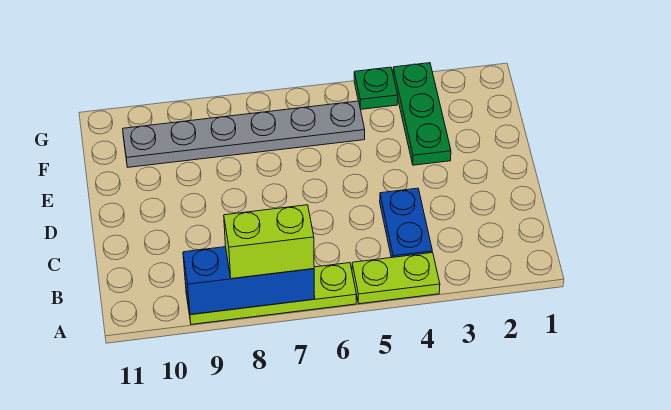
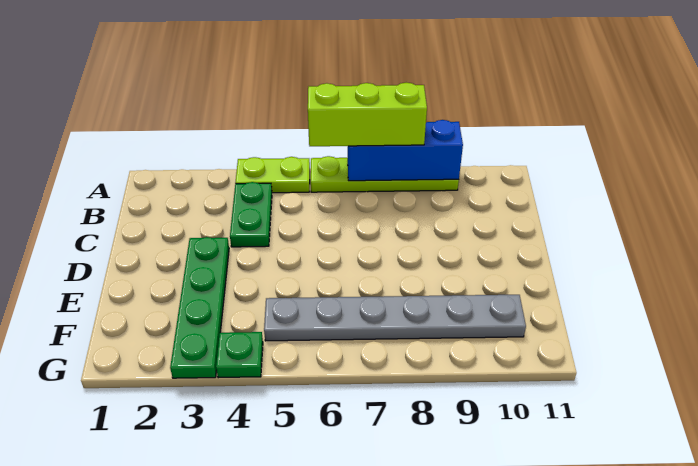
lime brick A7:A8 level 3 -> lime brick A6:A8 level 3
blue plate B4:C4 level 1 -> green plate B4:C4 level 1
green plate E3:G3 level 1 -> green plate D3:G3 level 1

